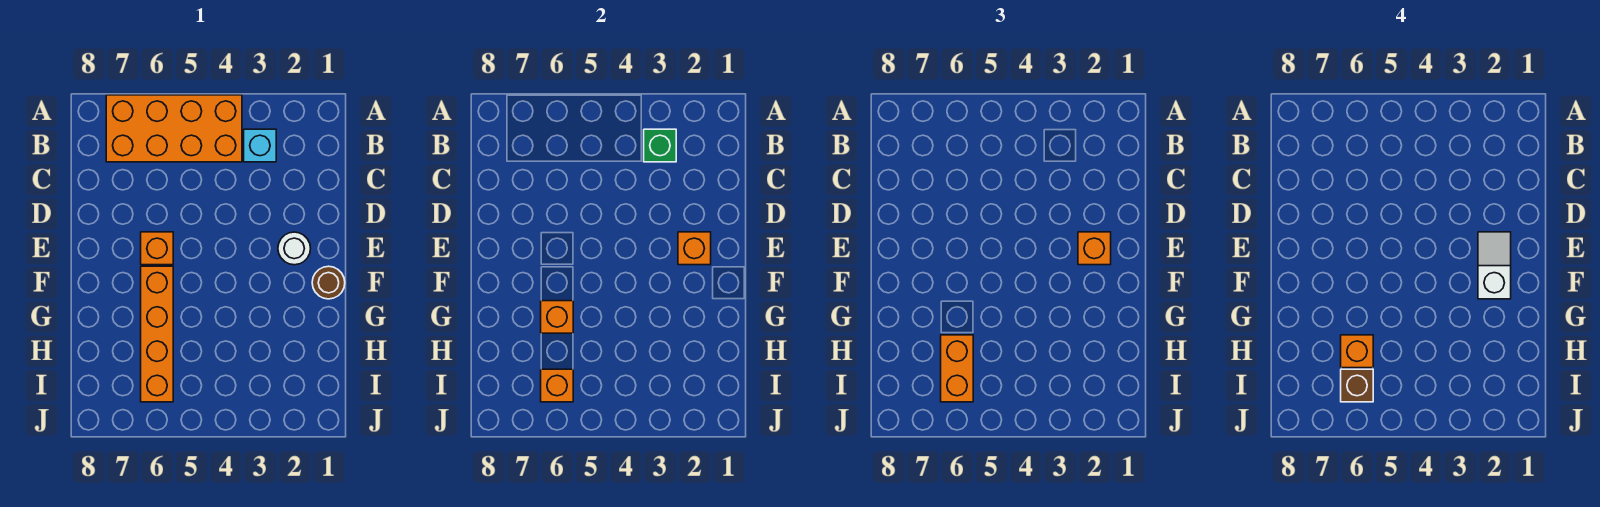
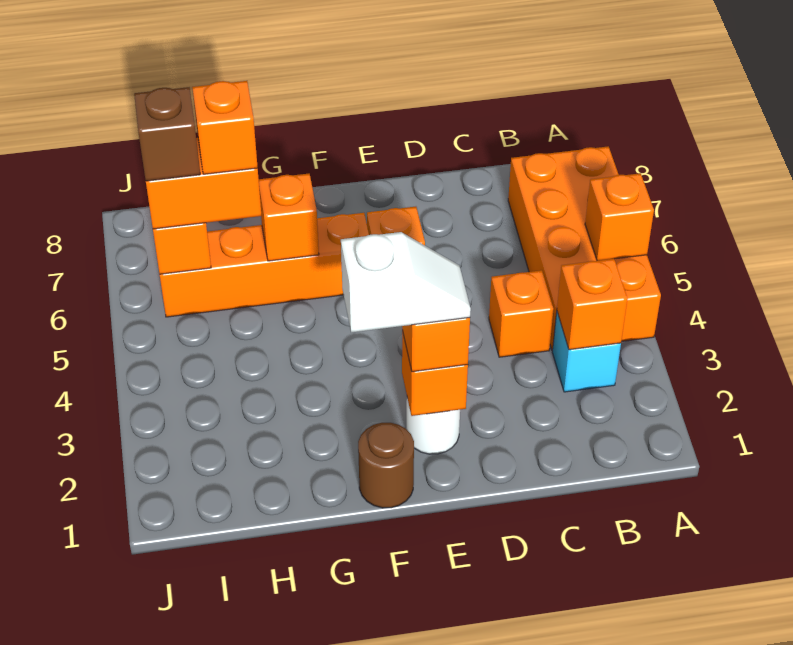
none -> orange brick A5 level 2
green brick B3 level 2 -> orange brick B3 level 2
none -> orange brick C4 level 1

